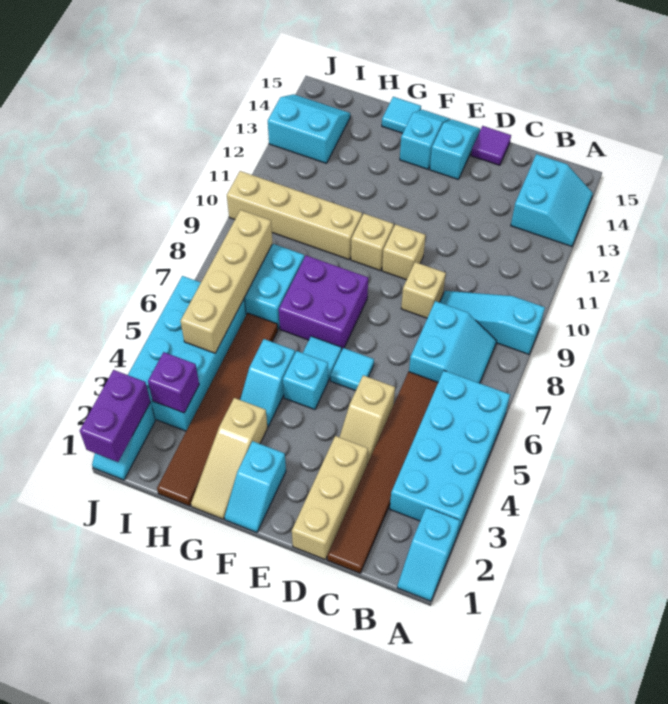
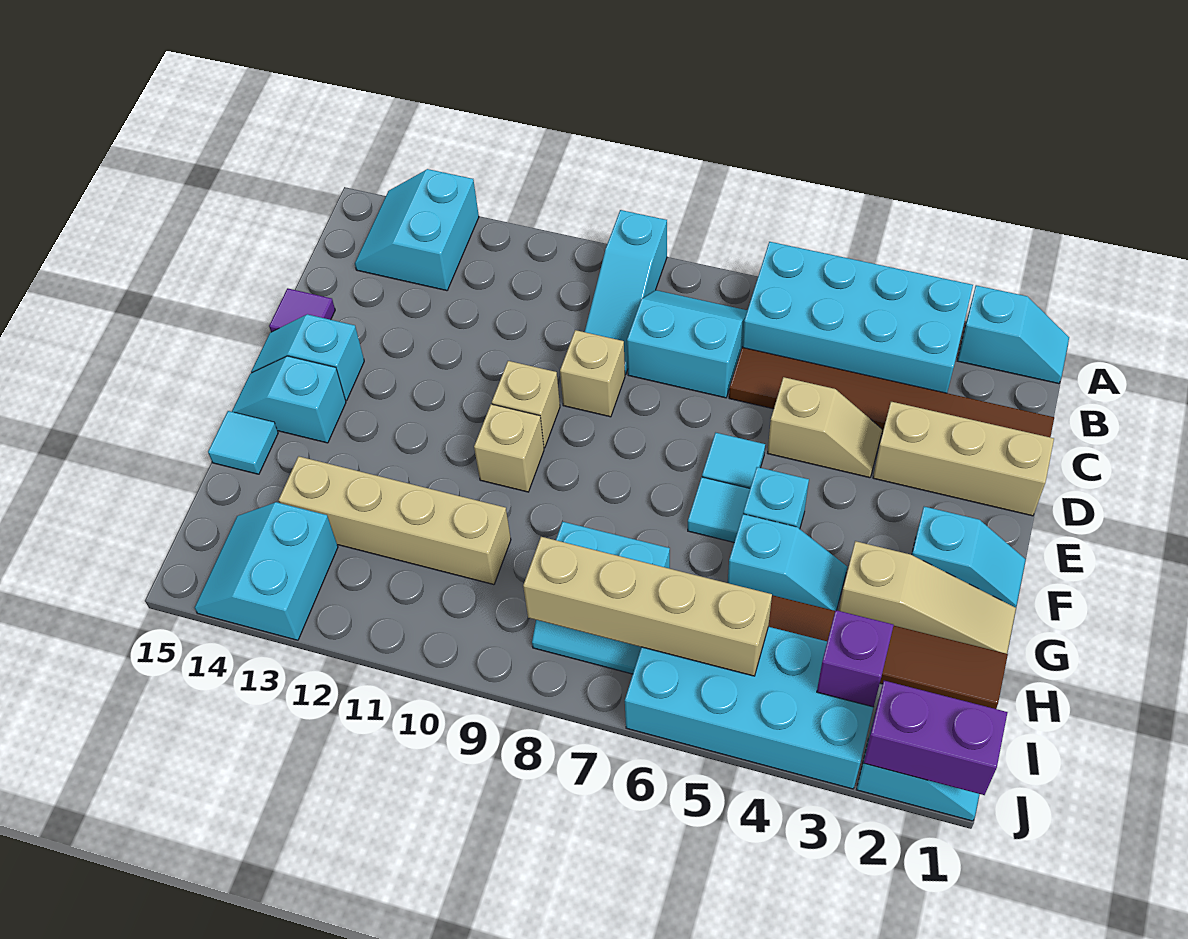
cyan slope A13:B14 level 1 top B -> cyan slope A13:B14 level 1 top 13
purple brick F7:G8 level 1 -> none
tan brick G10:J10 level 1 -> tan brick H10:H13 level 1

